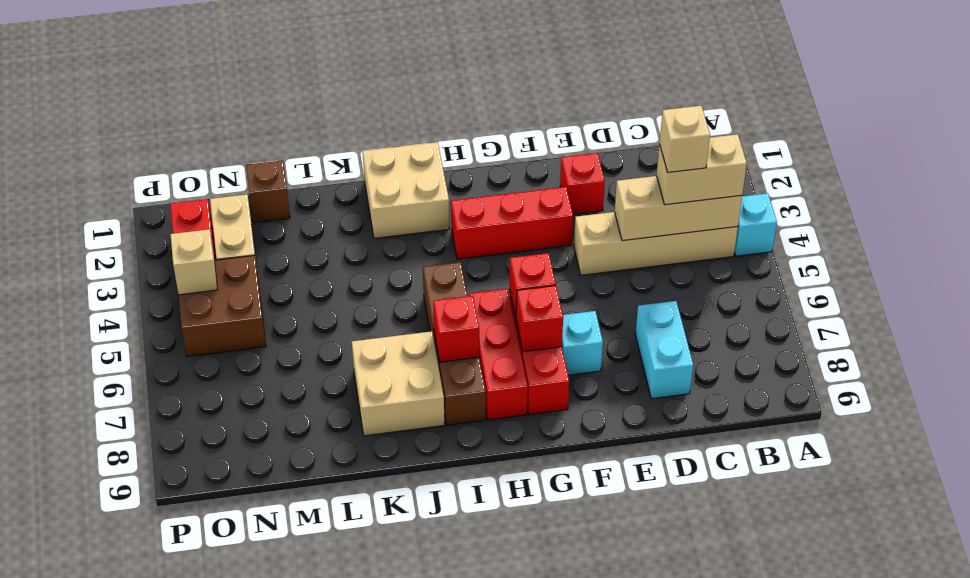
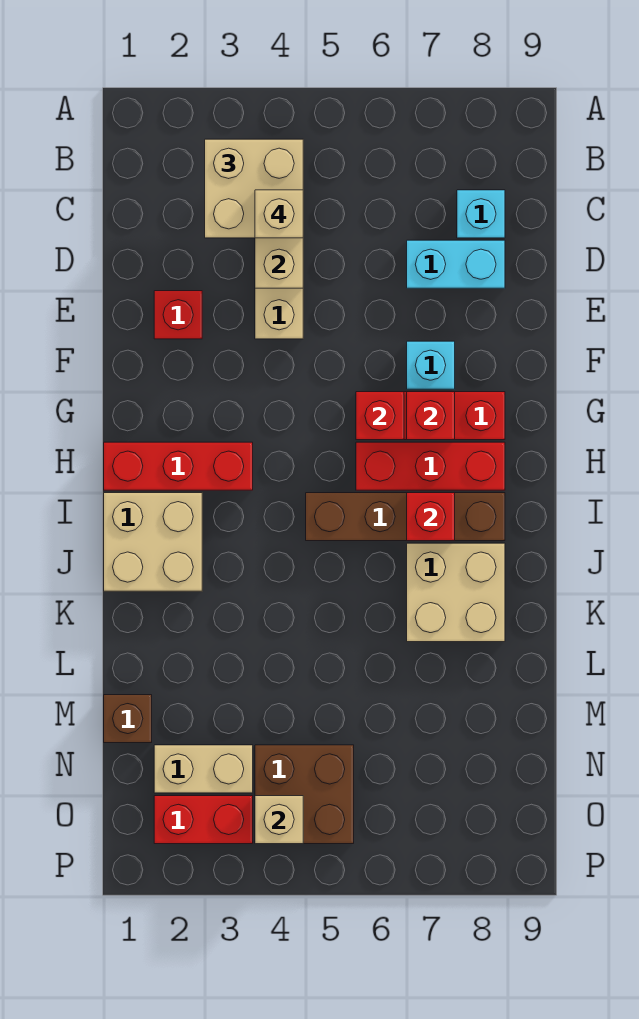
cyan brick A4 level 1 -> cyan brick C8 level 1
tan brick B4:C4 level 3 -> tan brick B3:C4 level 3
red brick F3:H3 level 1 -> red brick H1:H3 level 1

